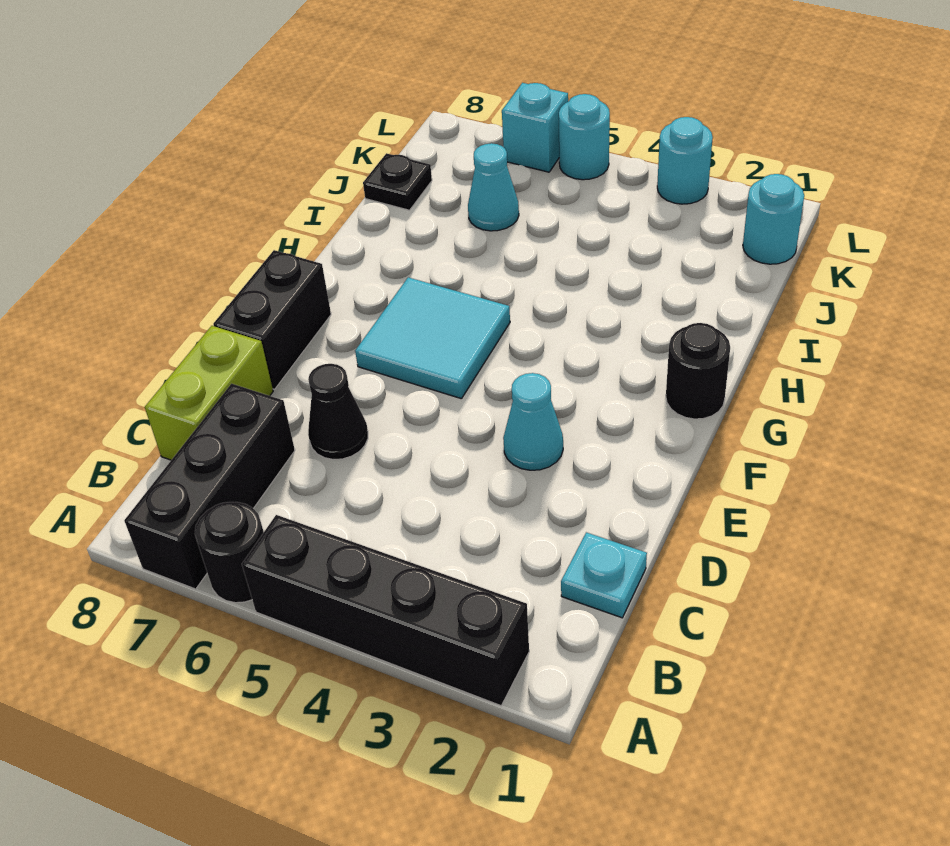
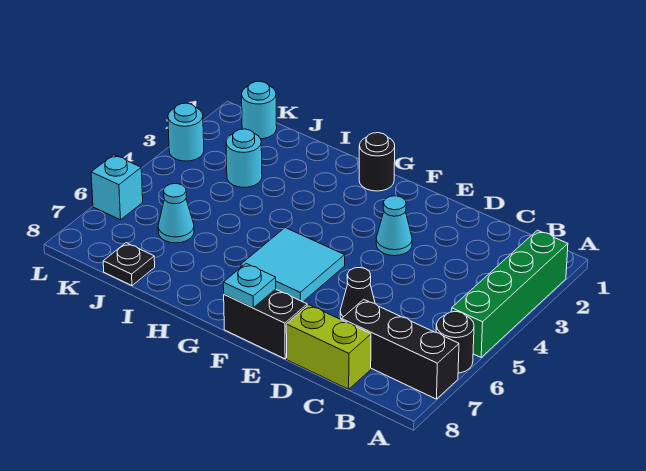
black brick A2:A5 level 1 -> green brick A2:A5 level 1
cyan plate C1 level 1 -> cyan plate F8 level 2
cyan round brick L5 level 1 -> cyan round brick J3 level 1

